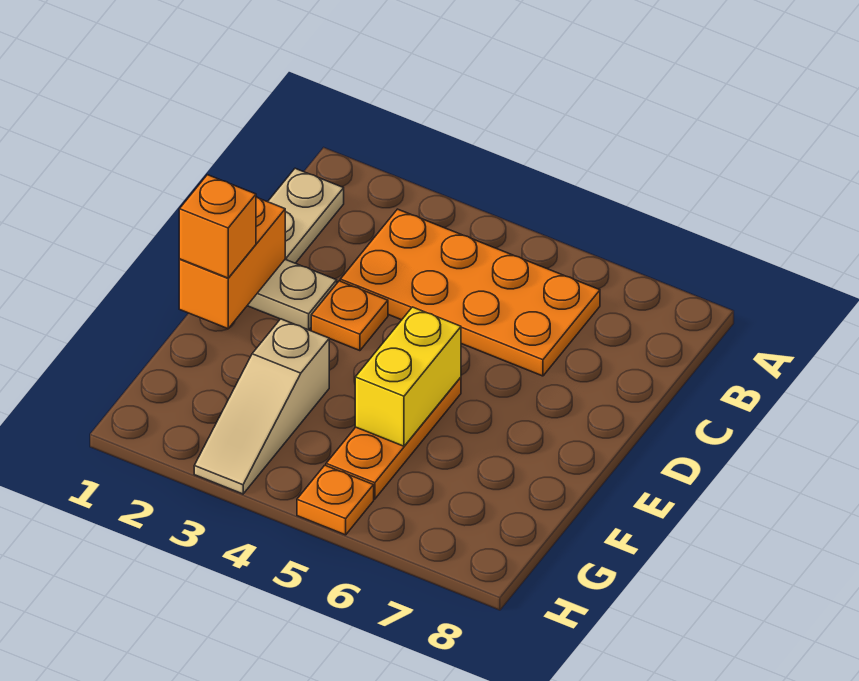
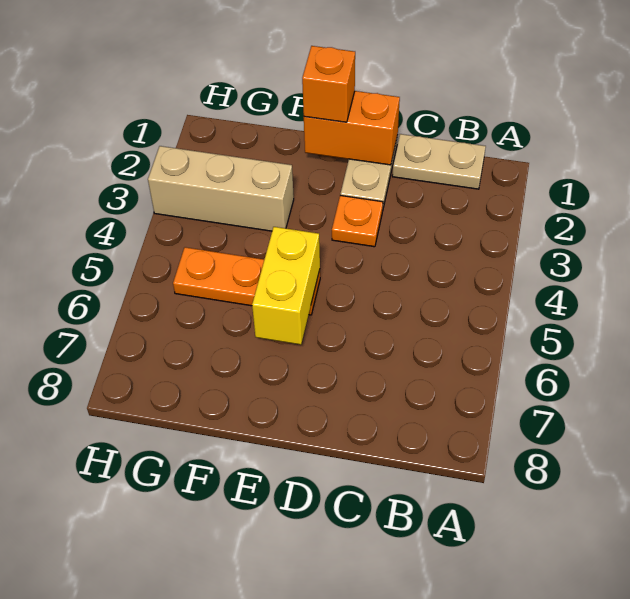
orange plate B3:C6 level 1 -> none
yellow brick E5:F5 level 2 -> yellow brick E5:E6 level 2
tan slope F3:H3 level 1 top F -> tan brick F3:H3 level 1
orange plate H5 level 1 -> none

